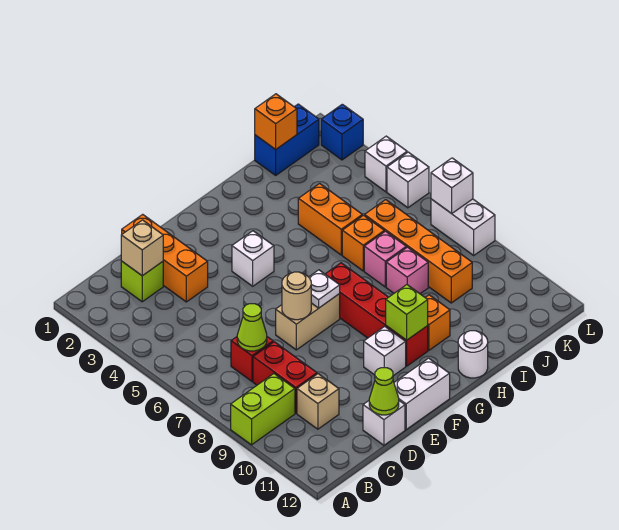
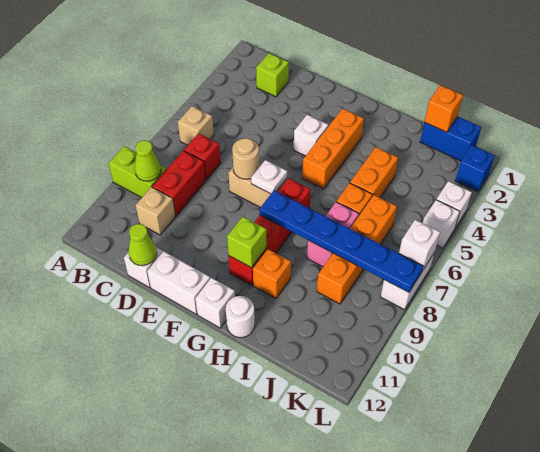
tan brick C2 level 2 -> tan brick B6 level 1
lime cone C7 level 2 -> lime cone B9 level 2
orange brick D1:D3 level 1 -> orange brick G3:G5 level 1
white brick F10 level 1 -> white brick G12 level 1
none -> blue plate G8:L8 level 2

